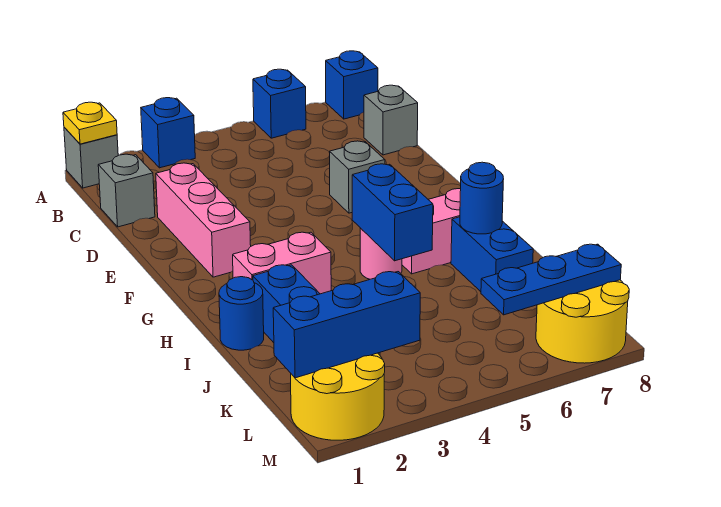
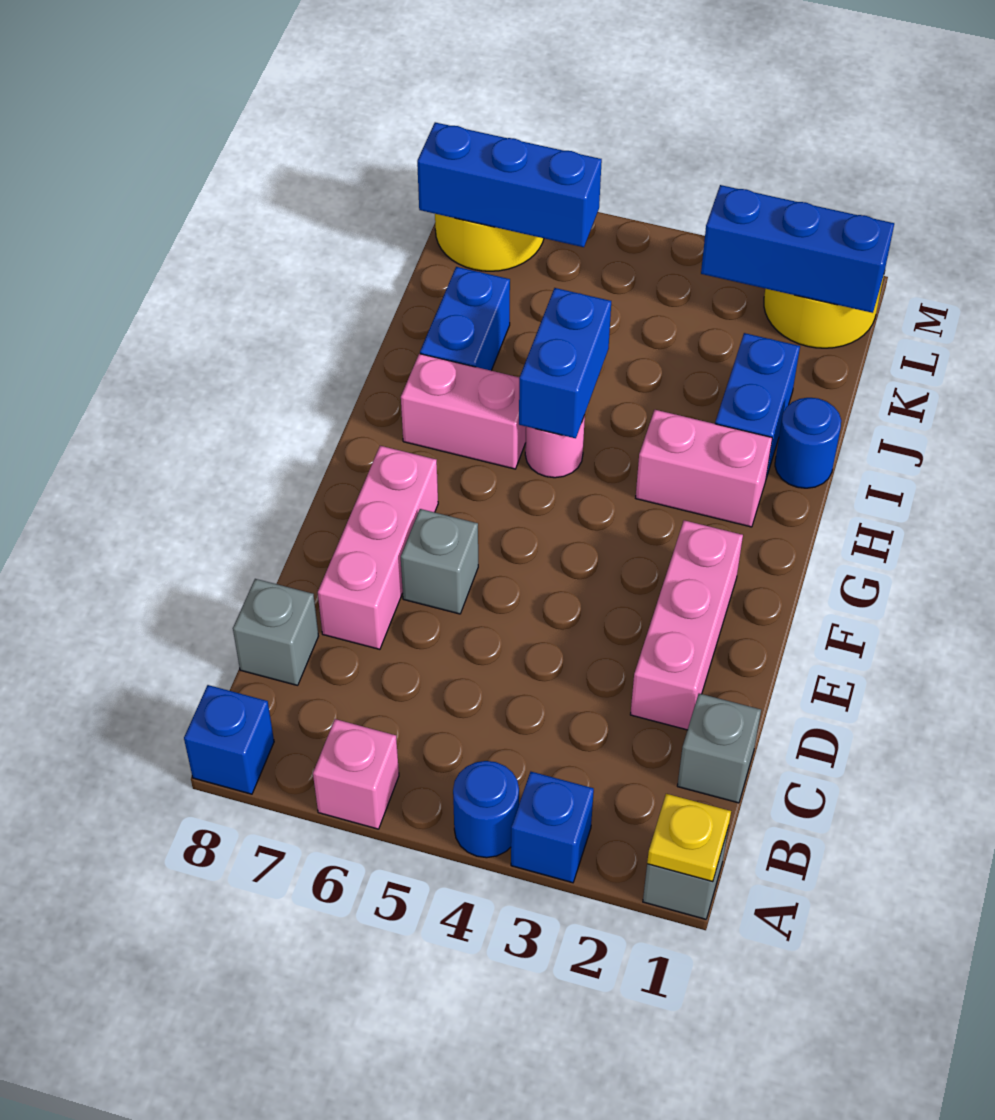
blue brick A6 level 1 -> pink brick A6 level 1
none -> pink brick D7:F7 level 1
blue round brick I7 level 2 -> blue round brick A4 level 1
blue plate L6:L8 level 2 -> blue brick L6:L8 level 2

